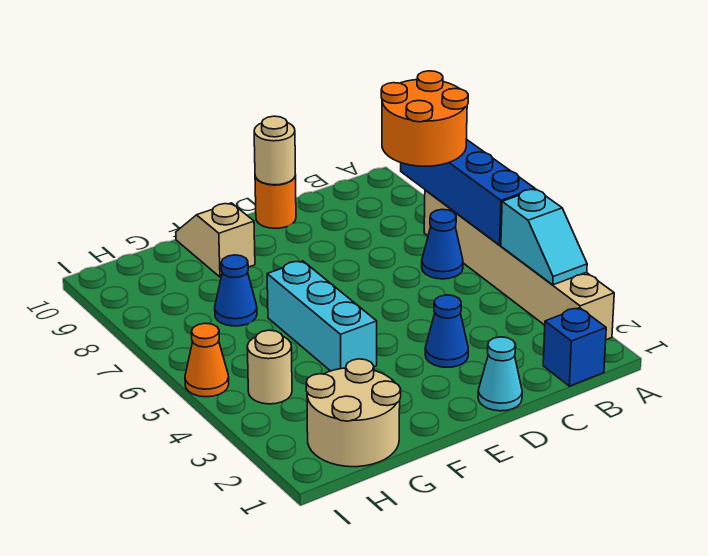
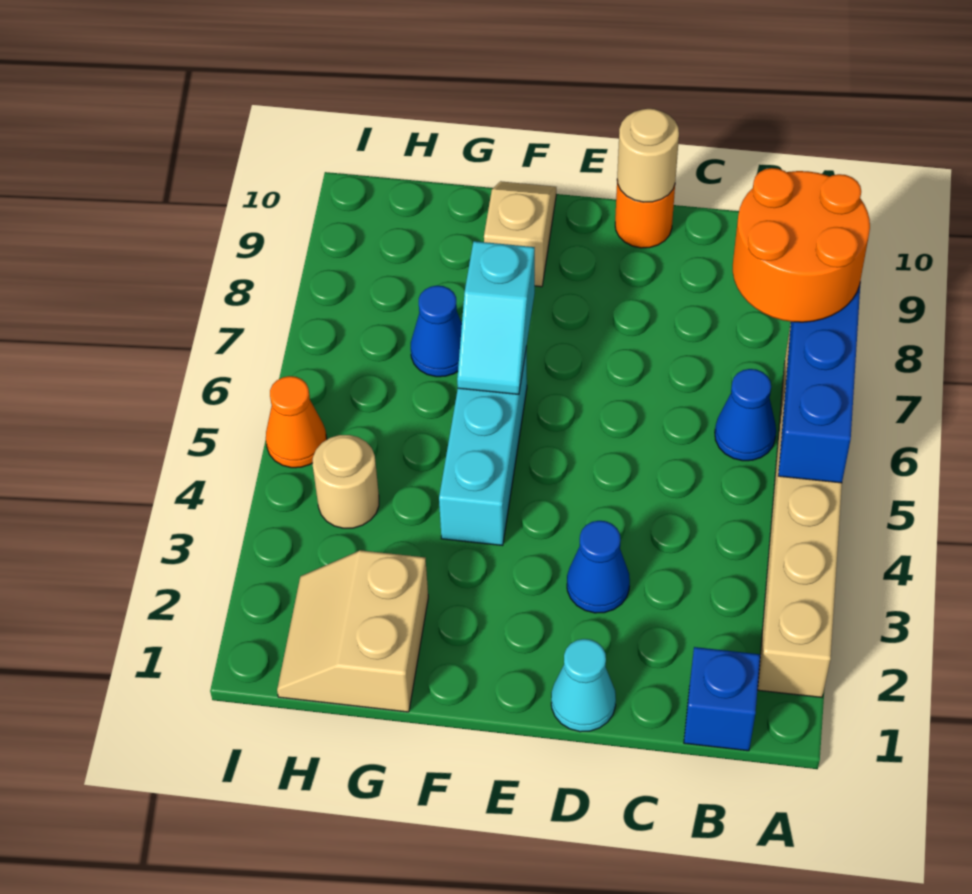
cyan slope A3:A4 level 2 top 4 -> cyan slope F6:F7 level 2 top 7
tan round brick G1:H2 level 1 -> tan slope G1:H2 level 1 top G

